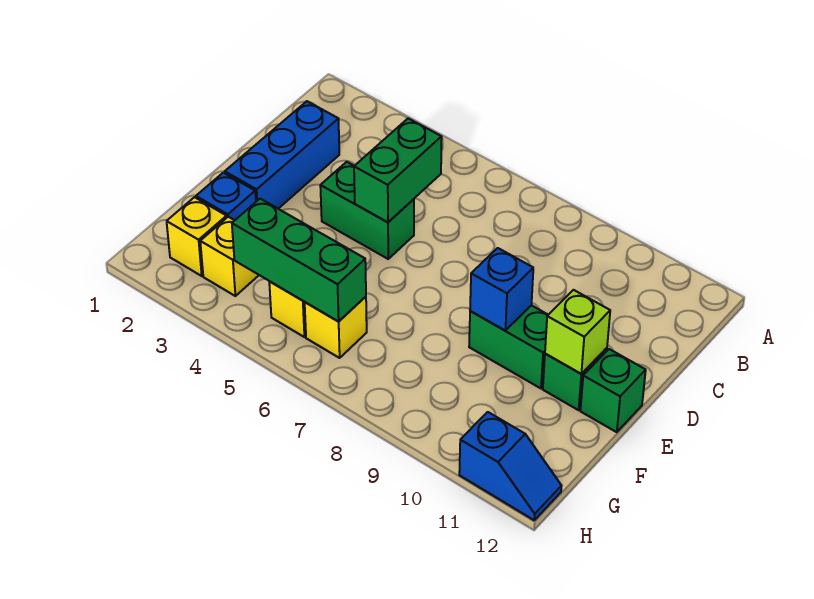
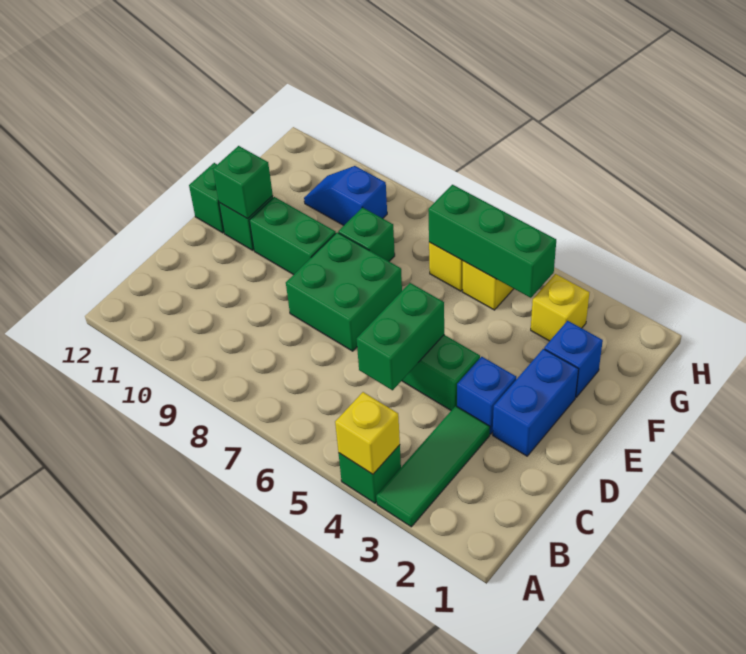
none -> green tile A3:C3 level 1
none -> green brick A4 level 1
blue brick C2:E2 level 1 -> blue brick D2:E2 level 1
none -> green brick D7:E8 level 1
blue brick E9 level 2 -> blue brick D3 level 1
lime brick E11 level 2 -> green brick E11 level 2
none -> green brick F8 level 1
yellow brick G2 level 1 -> yellow brick A4 level 2
blue slope H11:H12 level 1 top 11 -> blue slope G9:G10 level 1 top 9

